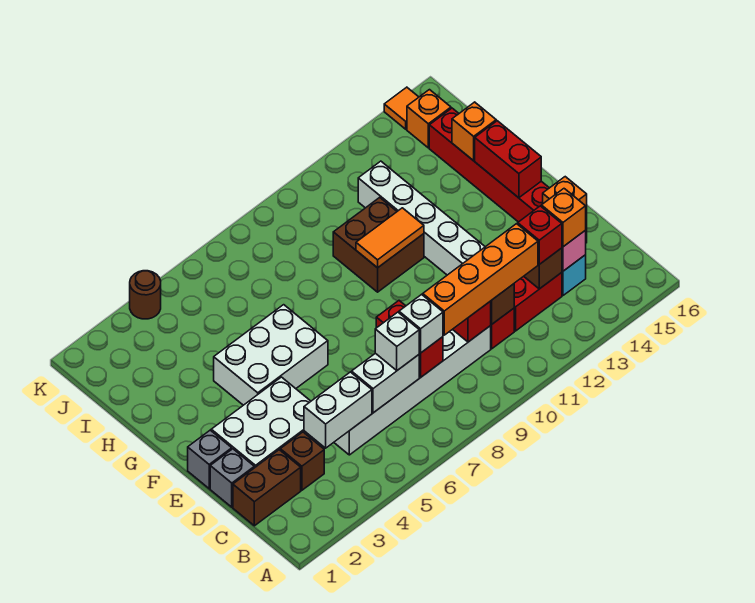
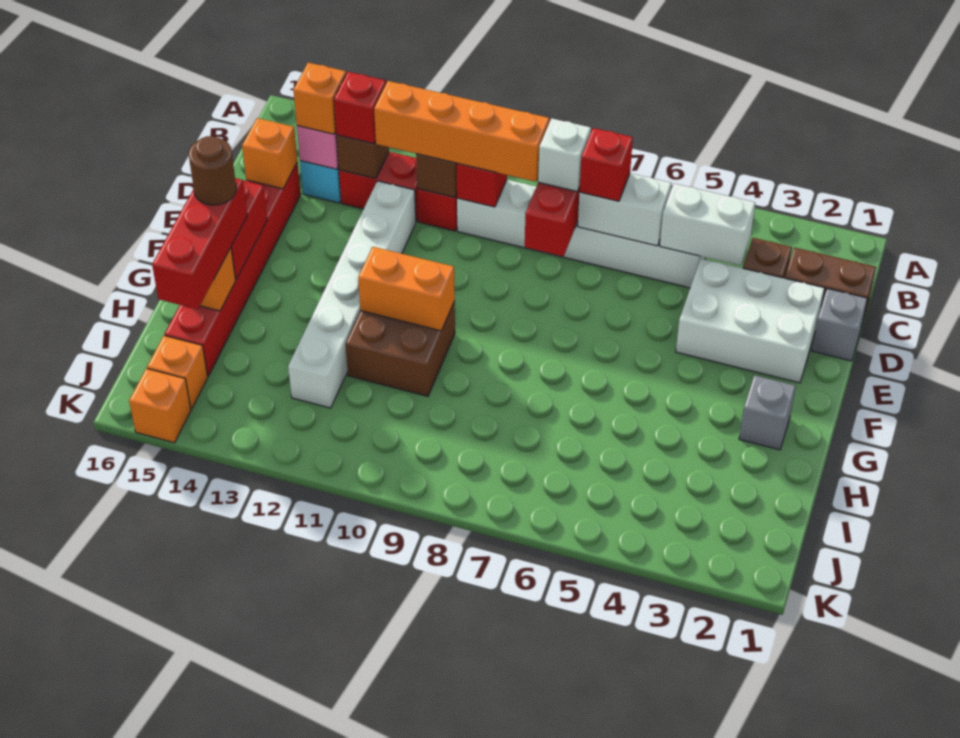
white brick C7 level 3 -> red brick C7 level 3
grey brick E1 level 1 -> grey brick G2 level 1
white brick F4:G6 level 1 -> none
orange tile G10:G11 level 2 -> orange brick G10:G11 level 2
none -> red brick G15:I15 level 3
brown round brick K4 level 1 -> brown round brick G15 level 4
orange tile K15 level 1 -> orange brick K15 level 1

